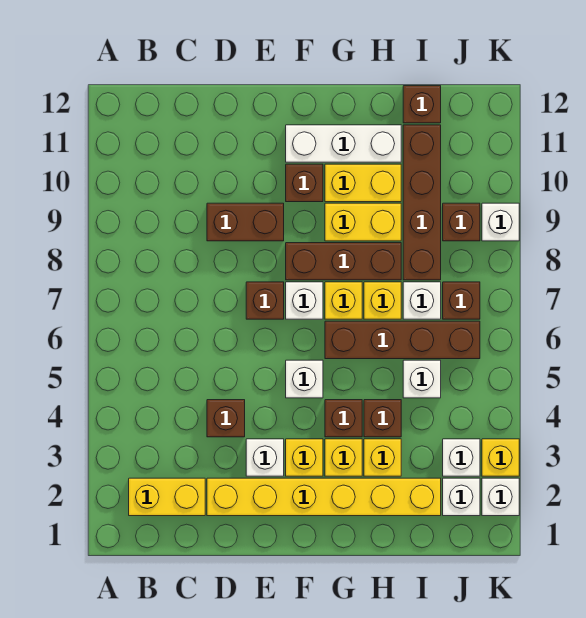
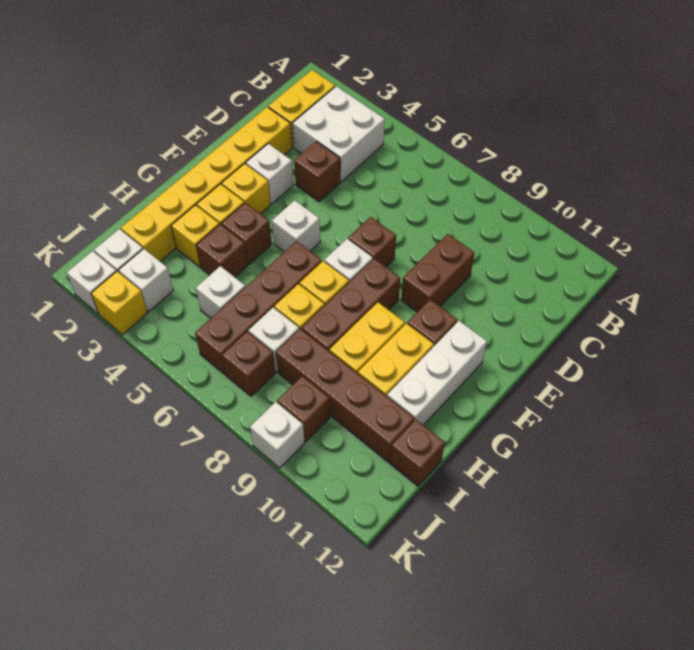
none -> white brick B3:C4 level 1

